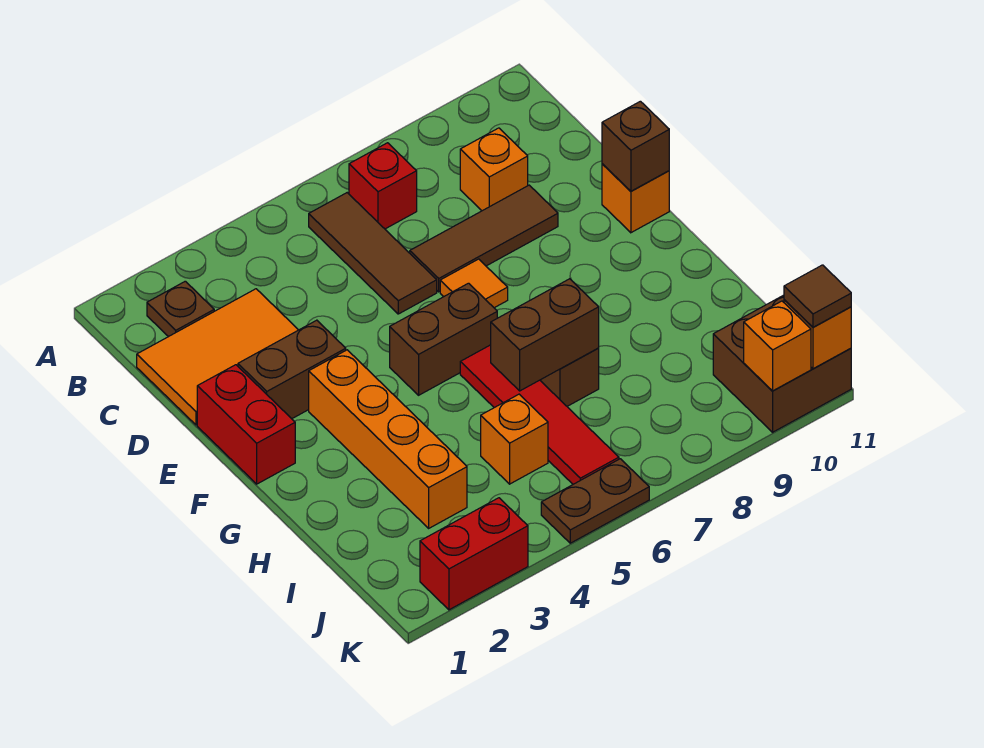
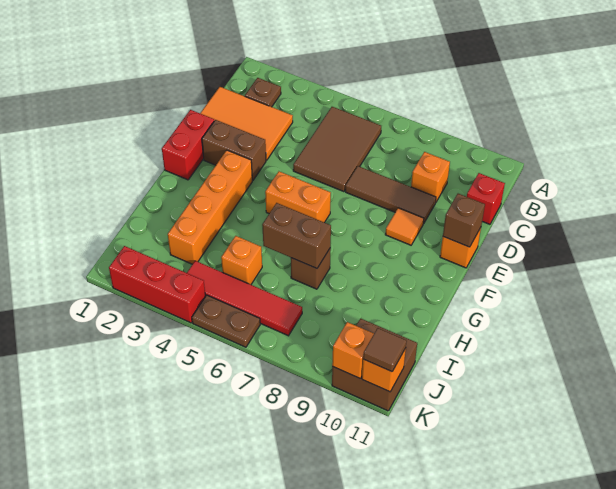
brown tile B6:D6 level 1 -> brown tile B5:D6 level 1
red brick B7 level 1 -> red brick C11 level 1
orange tile E7 level 1 -> orange tile E9 level 1
brown brick F5:F6 level 1 -> orange brick F5:F6 level 1
red tile G6:J6 level 1 -> red tile J4:J7 level 1
red brick K2:K3 level 1 -> red brick K2:K4 level 1

